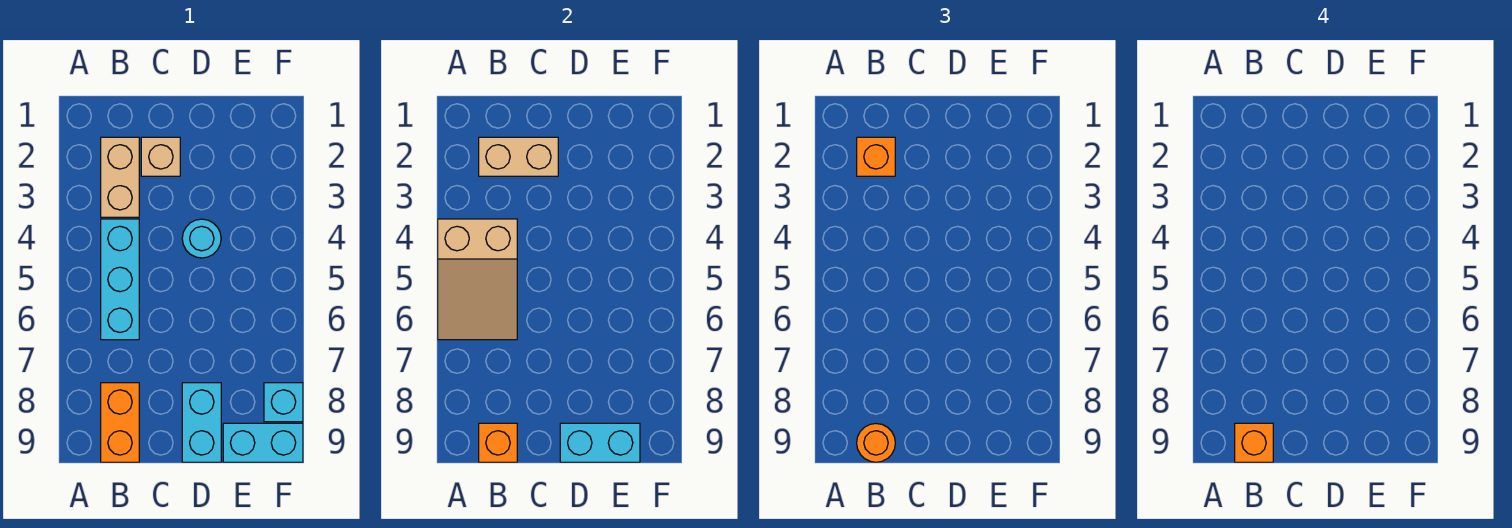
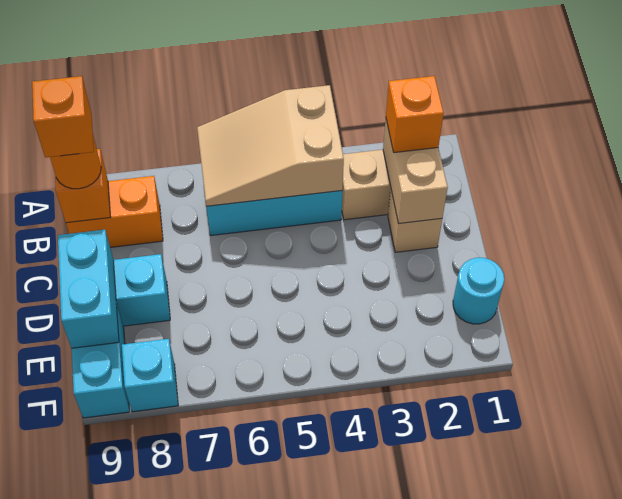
cyan round brick D4 level 1 -> cyan round brick E1 level 1

